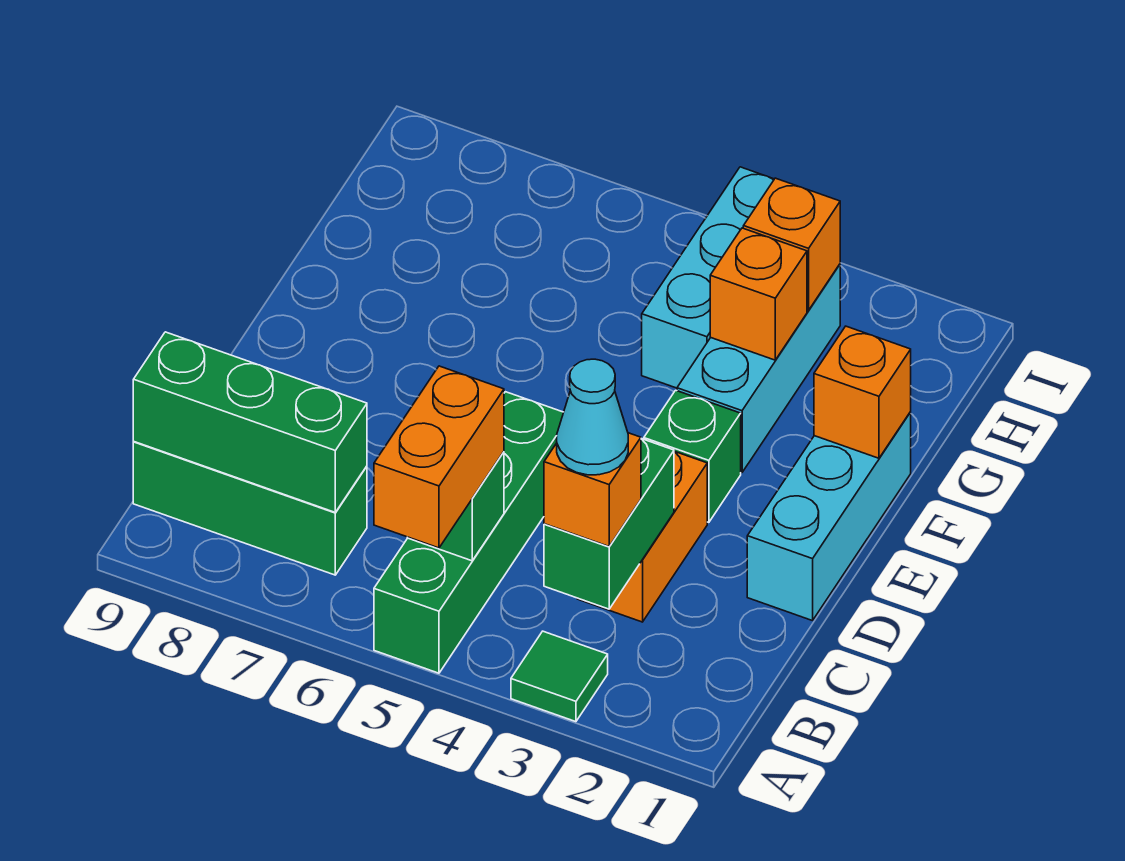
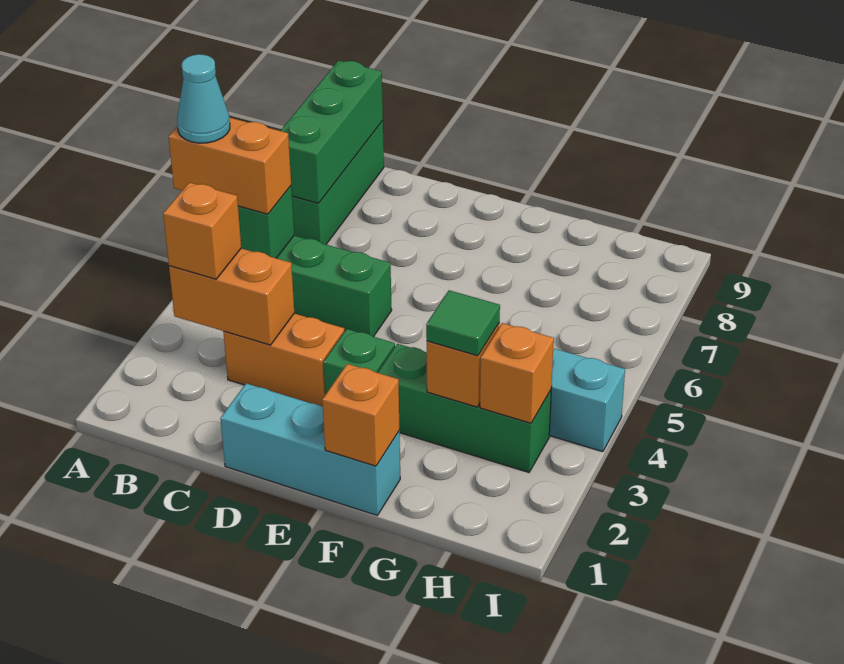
green tile A3 level 1 -> green tile G3 level 3
green brick B3:C3 level 2 -> orange brick B3:C3 level 2
cyan cone B3 level 4 -> cyan cone A5 level 4
cyan brick F3:H3 level 1 -> green brick F3:H3 level 1

